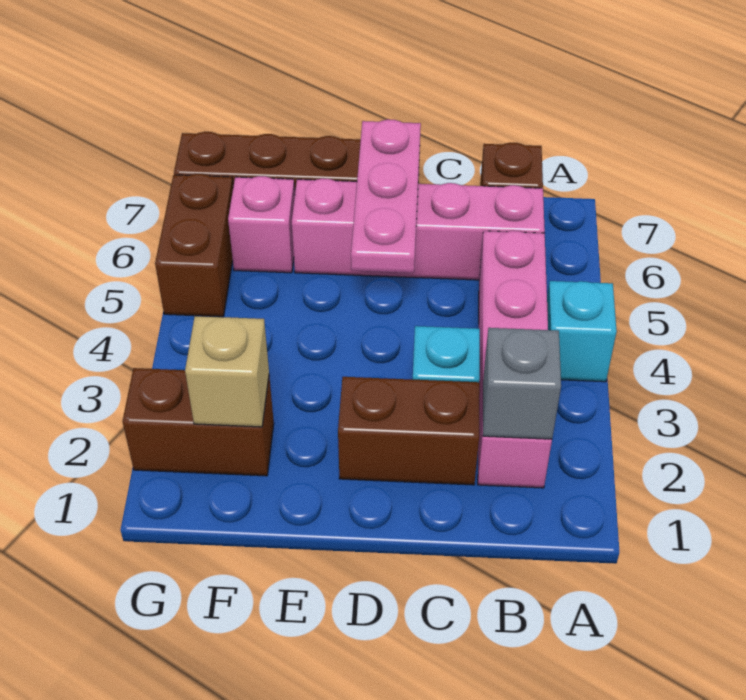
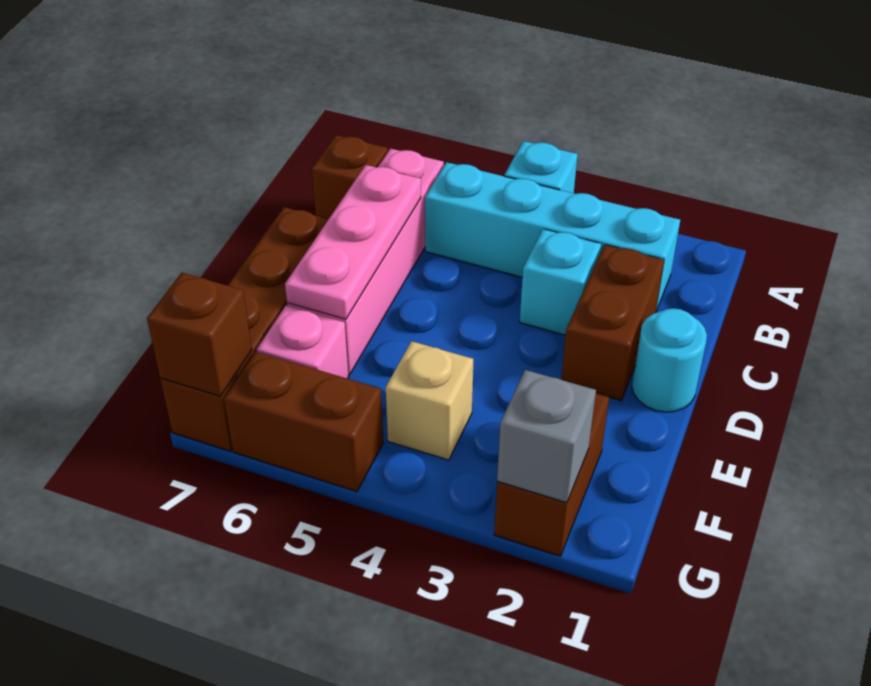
pink brick B2:B5 level 1 -> cyan brick B2:B5 level 1
grey brick B2 level 2 -> grey brick G2 level 2
none -> cyan round brick D1 level 1
pink plate D5:D7 level 2 -> pink plate C6:E6 level 2
tan brick F2 level 2 -> tan brick F4 level 1
none -> brown brick G7 level 2

